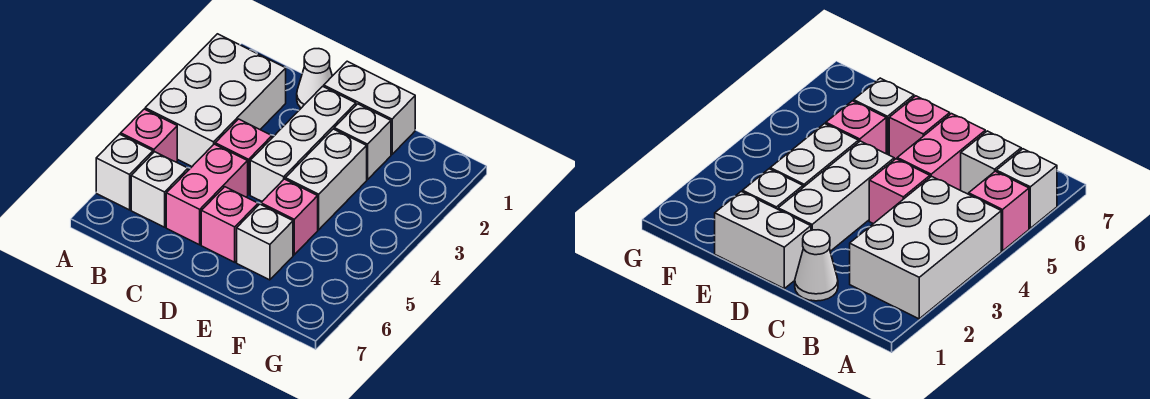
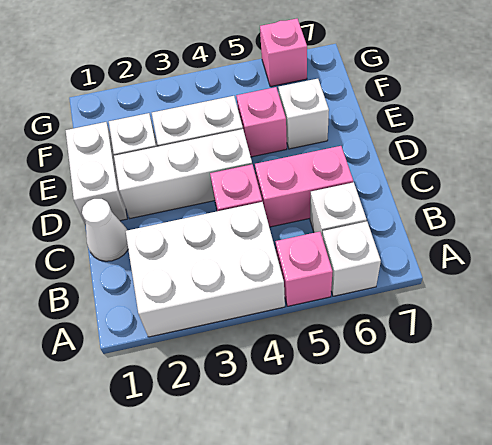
pink brick D6 level 1 -> pink brick G6 level 1

